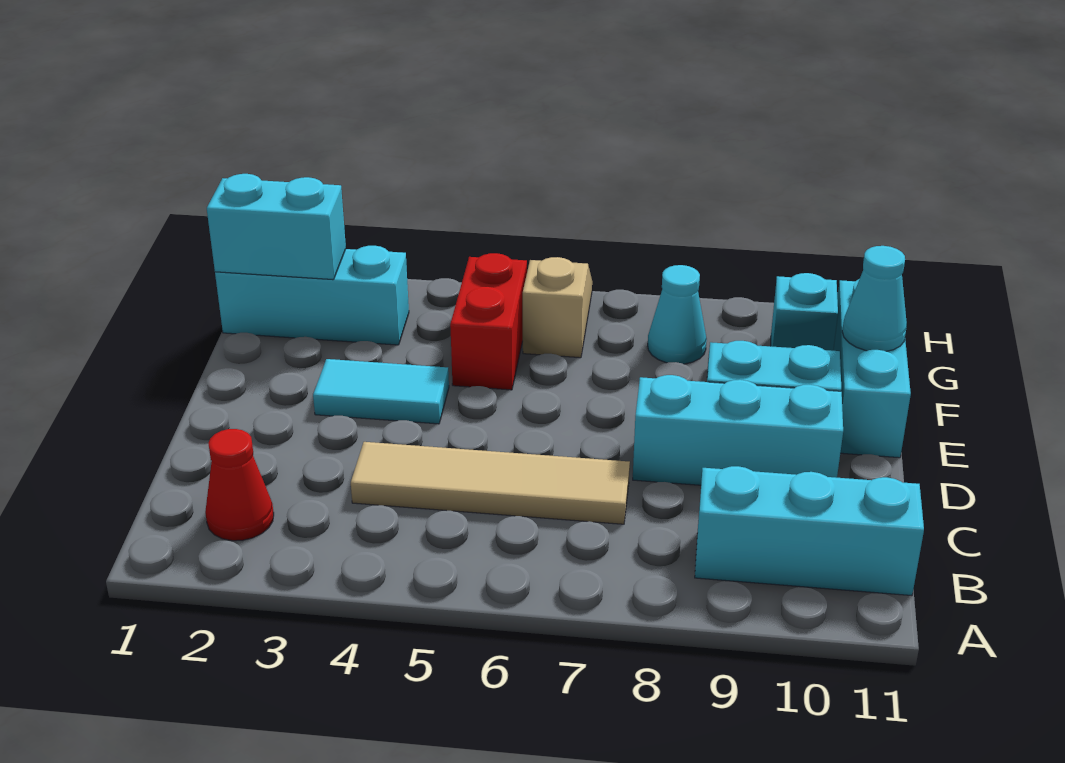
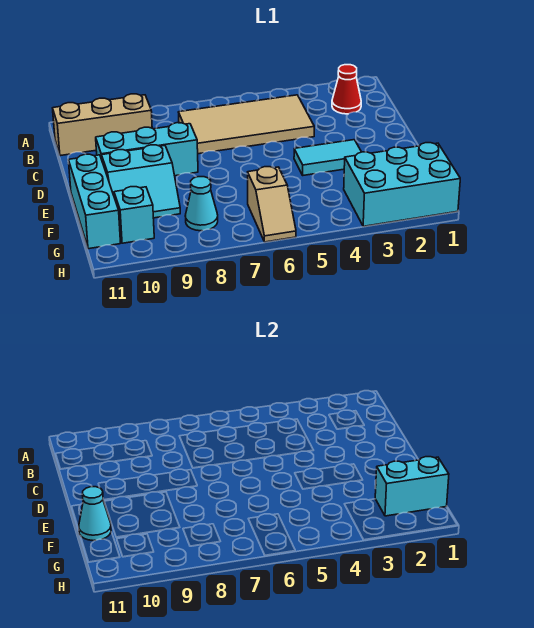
cyan brick B9:B11 level 1 -> tan brick B9:B11 level 1
tan tile C4:C7 level 1 -> tan tile B4:C7 level 1
red brick F5:G5 level 1 -> none
cyan brick G1:G3 level 1 -> cyan brick G1:H3 level 1

